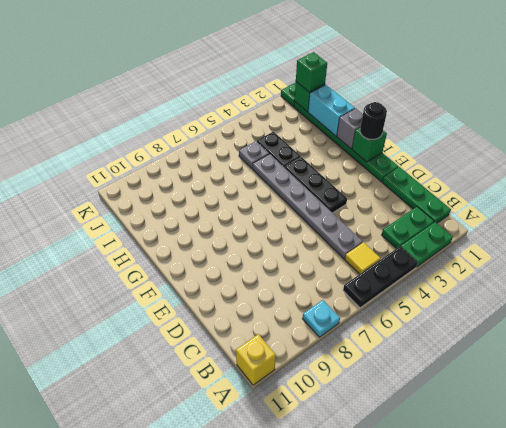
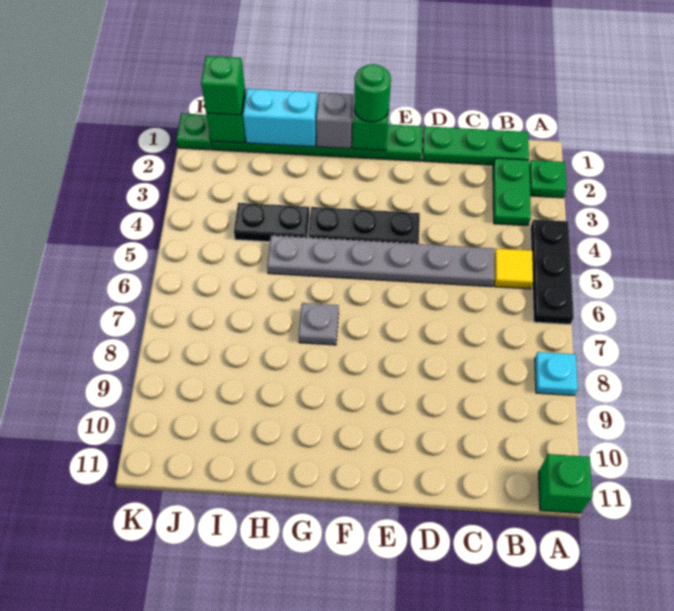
green plate A2:A3 level 1 -> green plate A2 level 1
yellow brick A11 level 1 -> green brick A11 level 1
black round brick F1 level 3 -> green round brick F1 level 3
grey plate I5 level 1 -> grey plate G7 level 1

